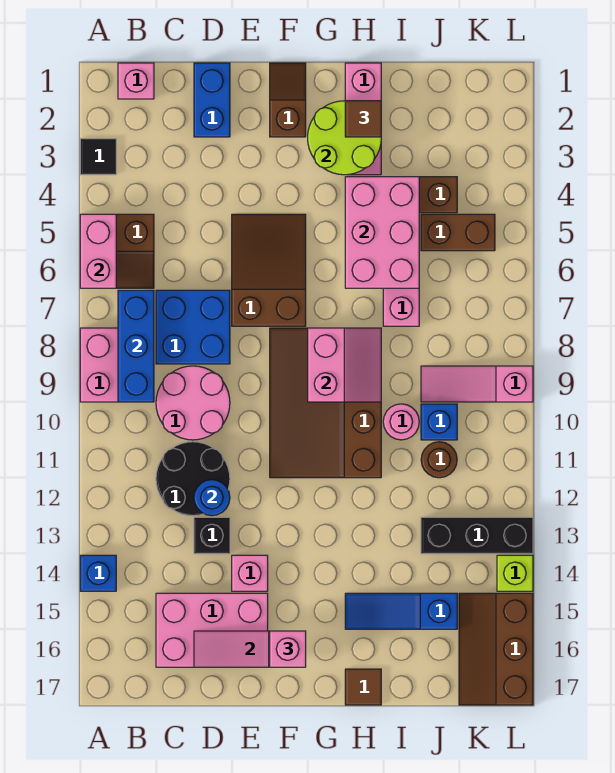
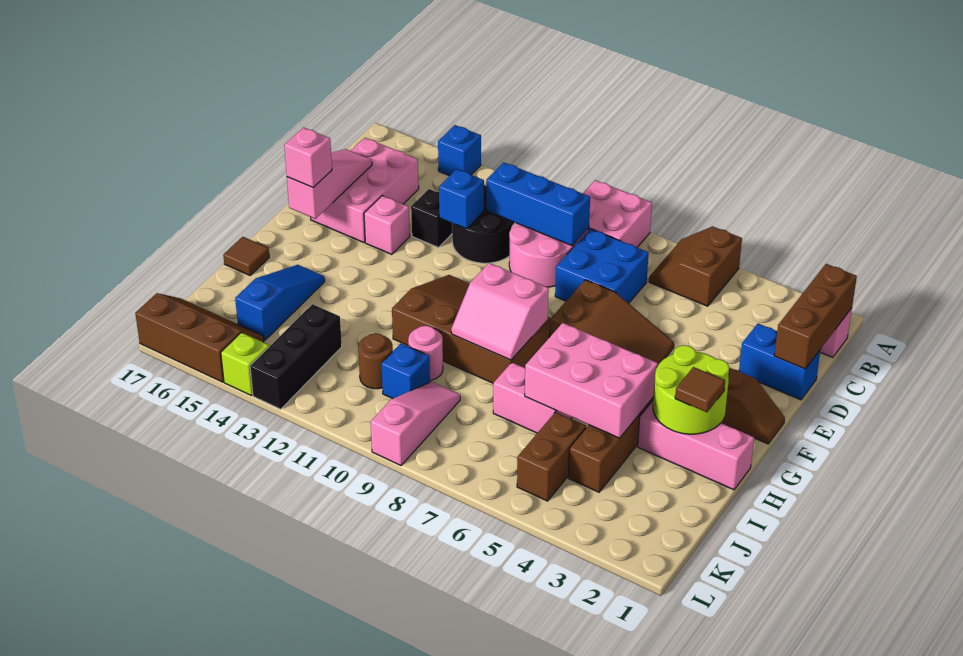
black tile A3 level 1 -> none
pink brick A5:A6 level 2 -> none
none -> brown brick B1:D1 level 2
blue brick B7:B9 level 2 -> blue brick C9:C11 level 2
blue round brick D12 level 2 -> blue brick D12 level 2

